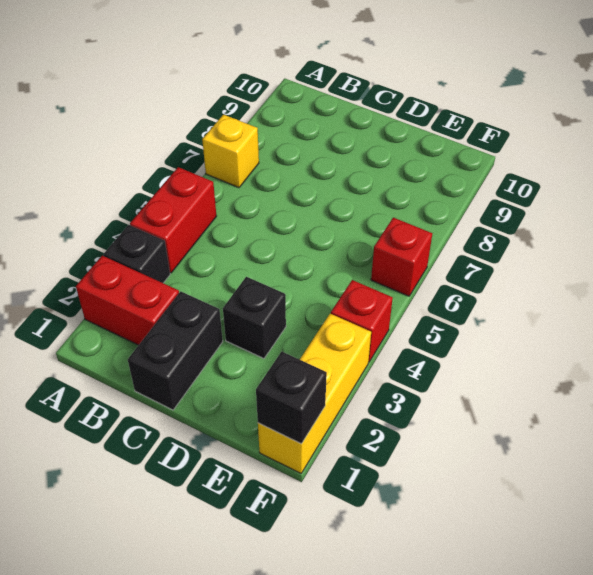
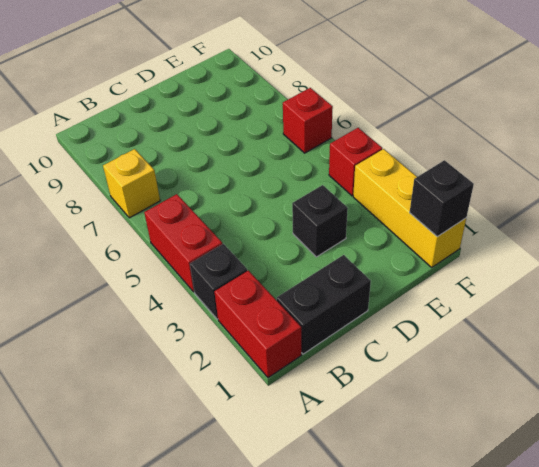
red brick A2:B2 level 1 -> red brick A1:A2 level 1
black brick C1:C2 level 1 -> black brick B1:C1 level 1

